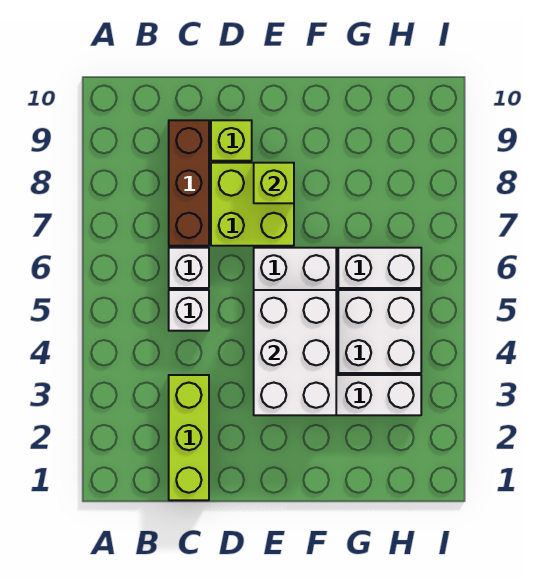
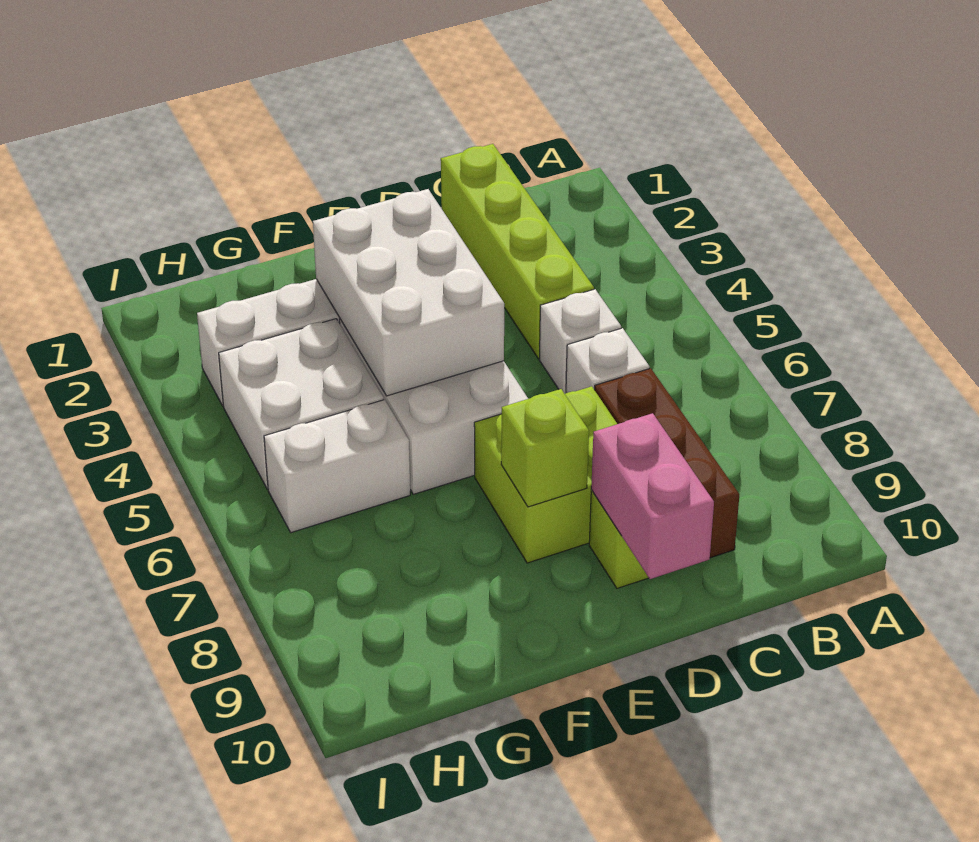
lime brick C1:C3 level 1 -> lime brick C1:C4 level 1
none -> pink brick D9:D10 level 2

